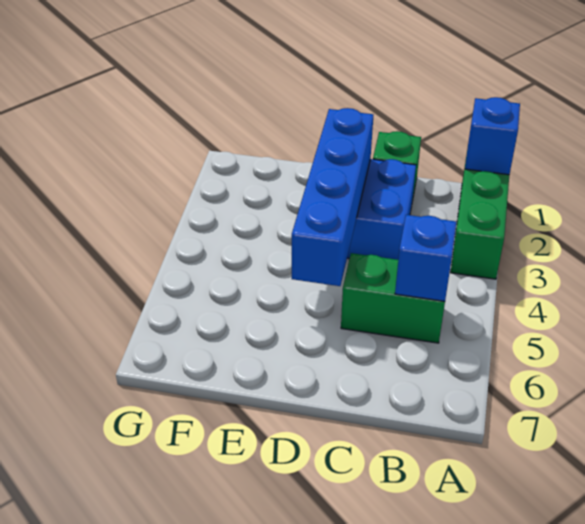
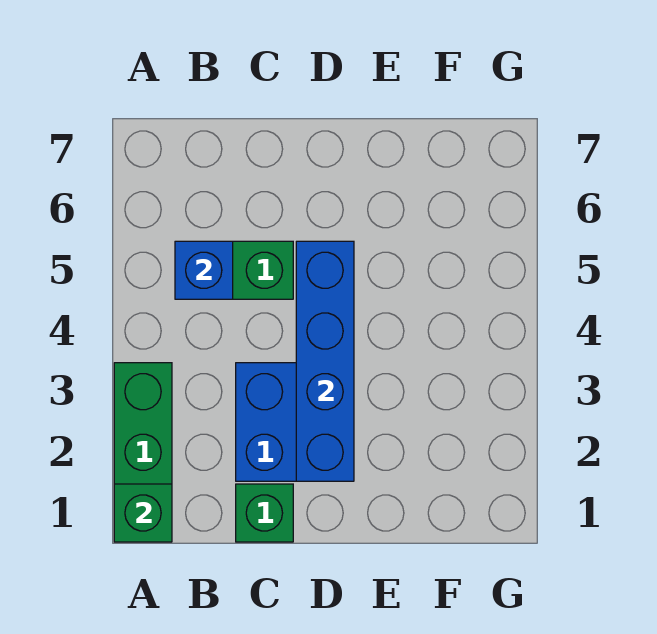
blue brick A1 level 2 -> green brick A1 level 2

